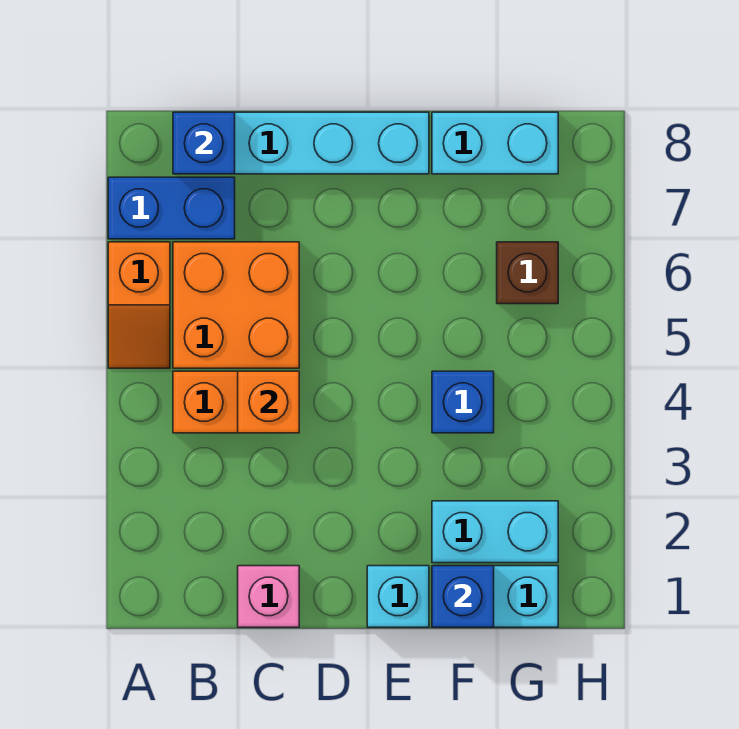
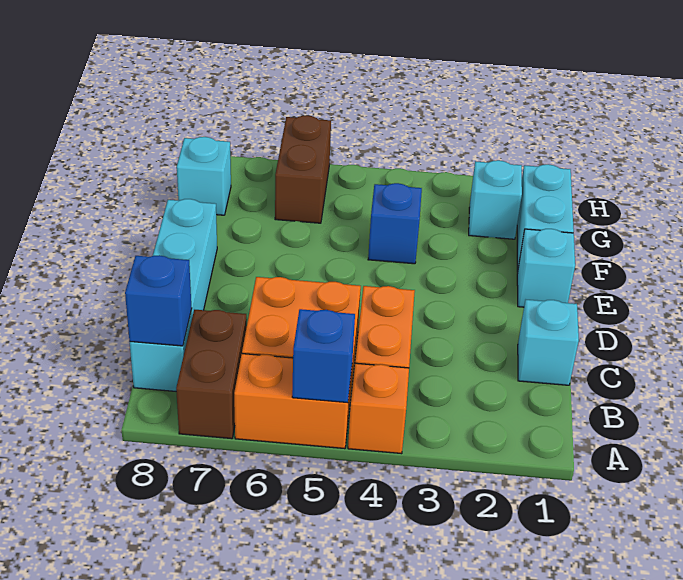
orange slope A5:A6 level 1 top 6 -> orange brick A5:A6 level 1
blue brick A7:B7 level 1 -> brown brick A7:B7 level 1
pink brick C1 level 1 -> cyan brick C1 level 1
orange brick C4 level 2 -> orange brick A4 level 1
blue brick F1 level 2 -> blue brick A5 level 2
cyan brick F2:G2 level 1 -> cyan brick G2 level 1
cyan brick F8:G8 level 1 -> cyan brick G8 level 1
brown brick G6 level 1 -> brown brick G6:H6 level 1

